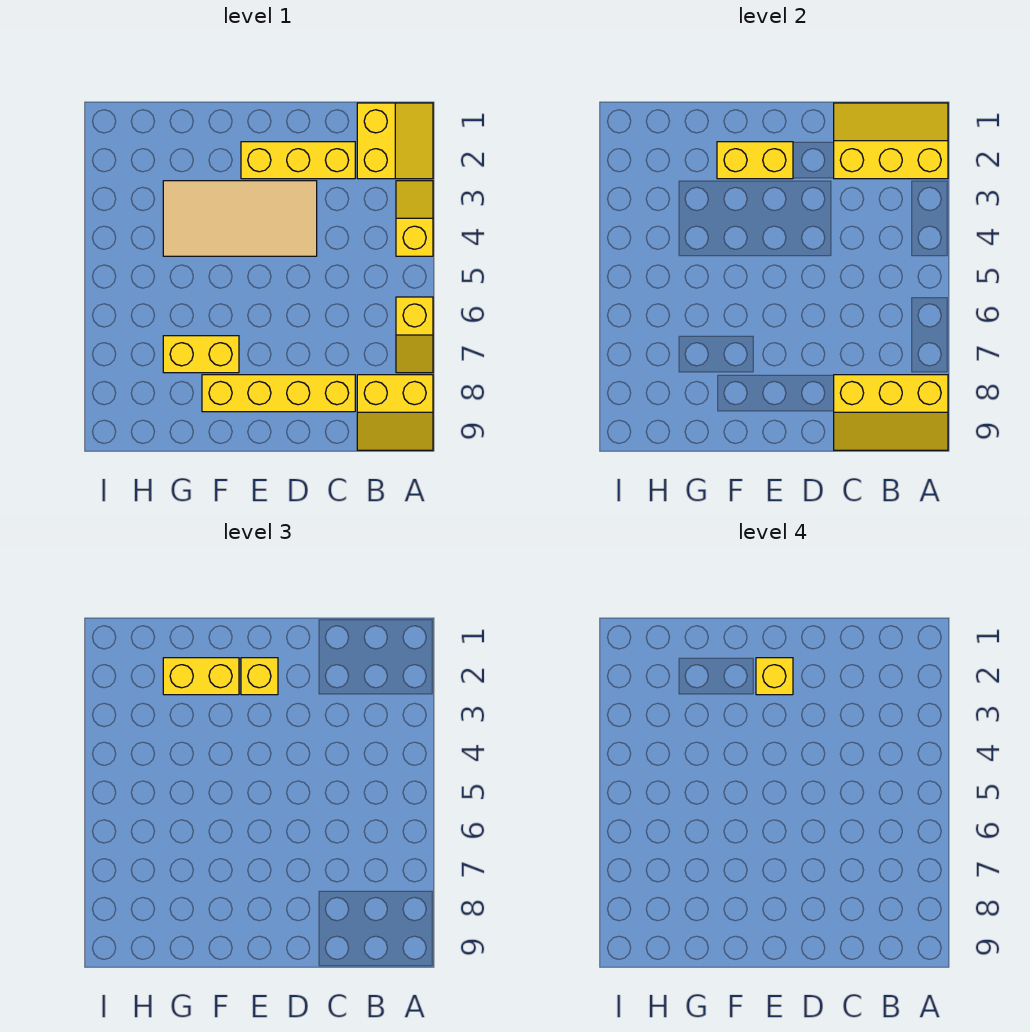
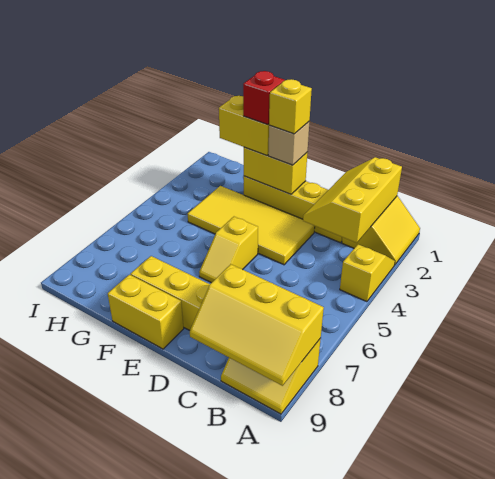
yellow slope A1:C2 level 2 top 2 -> yellow slope B1:C3 level 2 top B
yellow slope A6:A7 level 1 top 6 -> yellow slope E5:E6 level 1 top 5
yellow brick C2:E2 level 1 -> yellow brick C2:F2 level 1
tan tile D3:G4 level 1 -> yellow tile D3:G4 level 1
yellow brick E2 level 3 -> tan brick E2 level 3
none -> red brick F2 level 4
yellow brick F7:G7 level 1 -> yellow brick E9:F9 level 1

